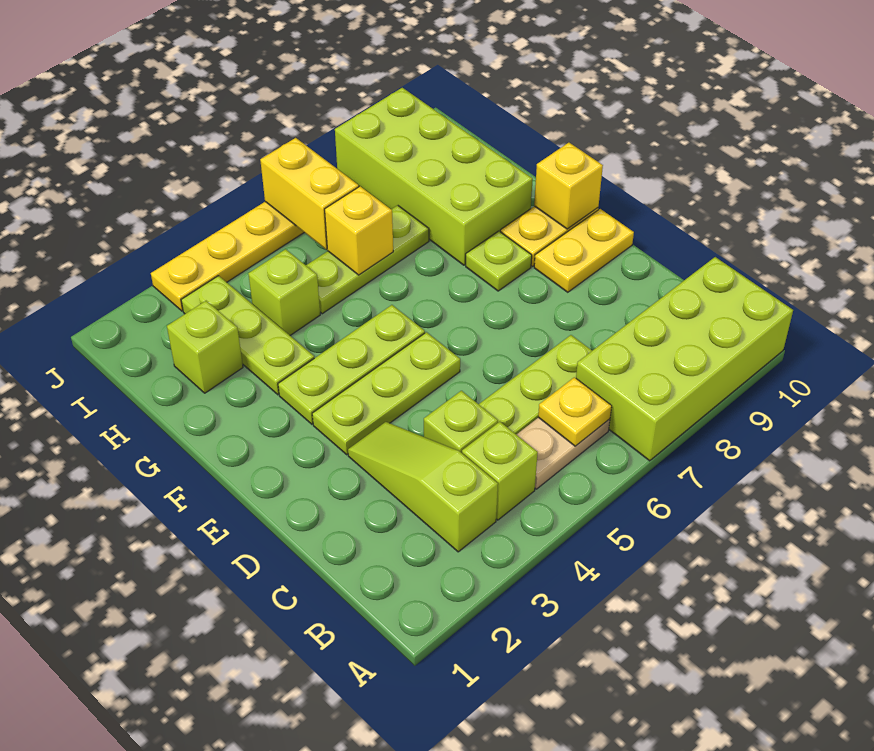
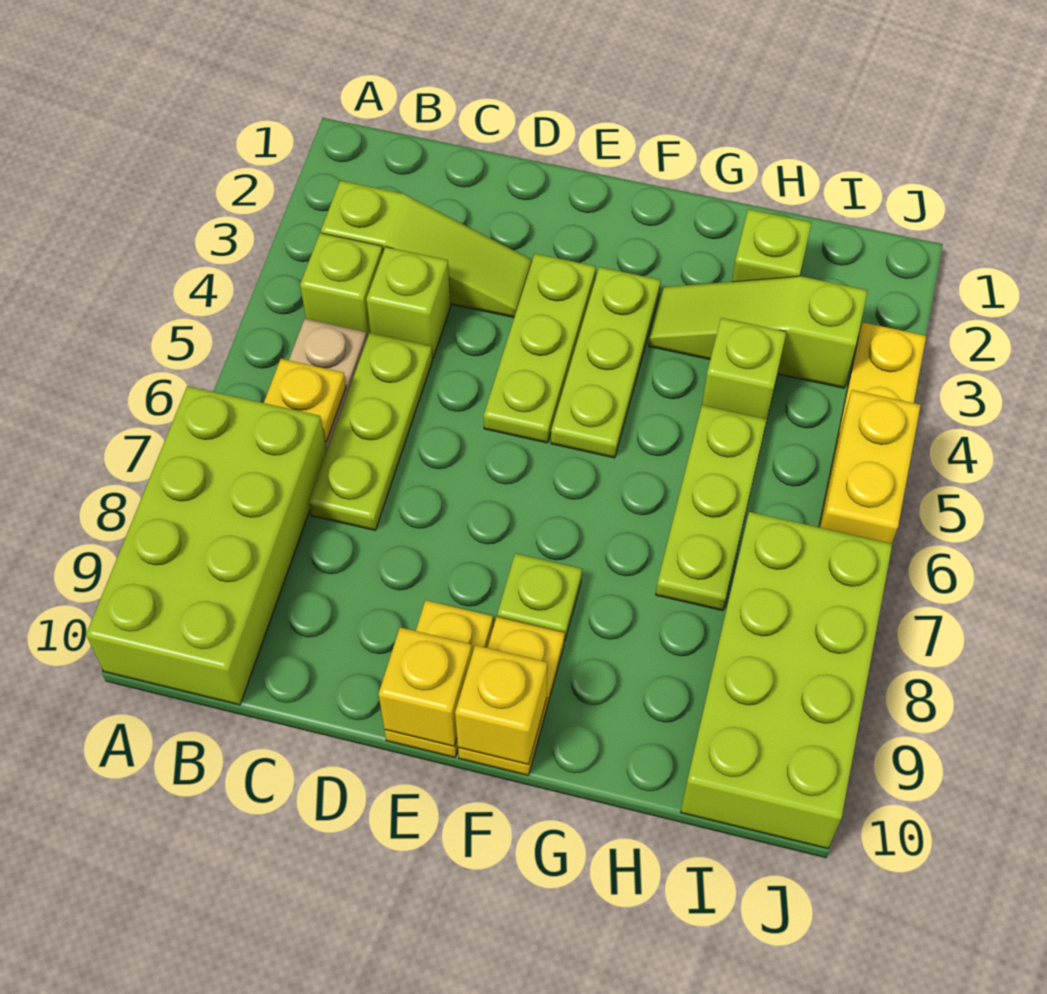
lime plate G3:I3 level 1 -> lime slope G3:I3 level 1 top I
lime brick G8:J9 level 1 -> lime brick I7:J10 level 1
yellow brick H6 level 2 -> yellow brick E10 level 2
yellow brick I6:J6 level 2 -> yellow brick J5:J6 level 2

